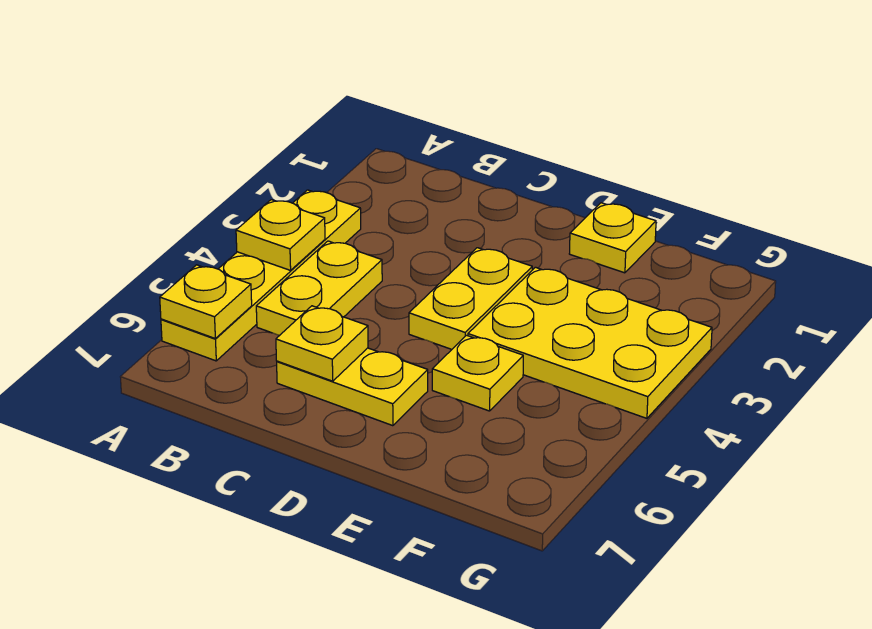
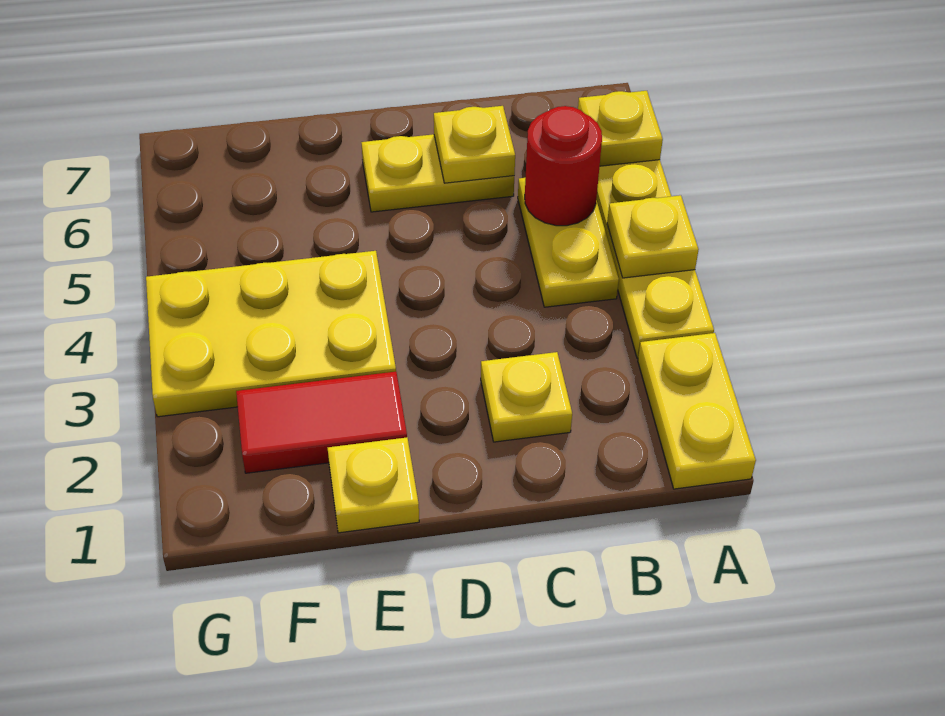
none -> red round brick B5 level 2
yellow plate D3:D4 level 1 -> yellow plate A1:A2 level 1
none -> red tile E2:F2 level 1
yellow plate E5 level 1 -> yellow plate C2 level 1

